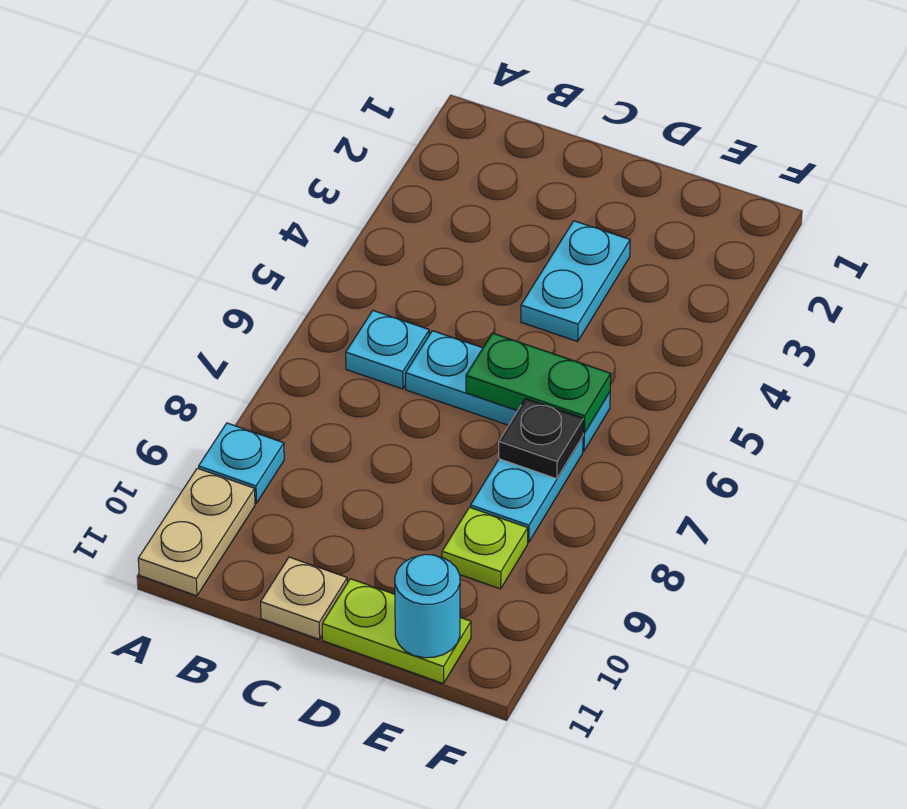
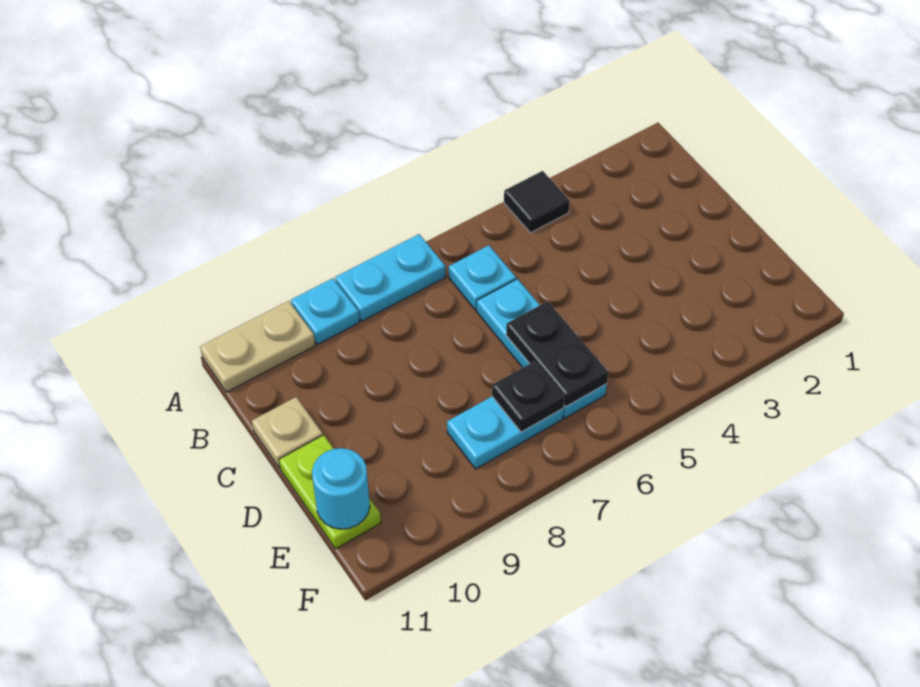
none -> black tile A4 level 1
cyan plate D3:D4 level 1 -> cyan plate A7:A8 level 1
green plate D6:E6 level 2 -> black plate D6:E6 level 2
lime plate E9 level 1 -> none

